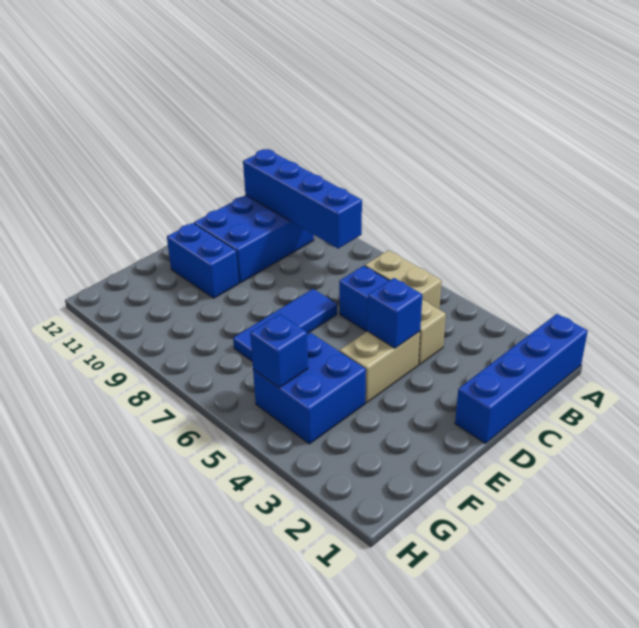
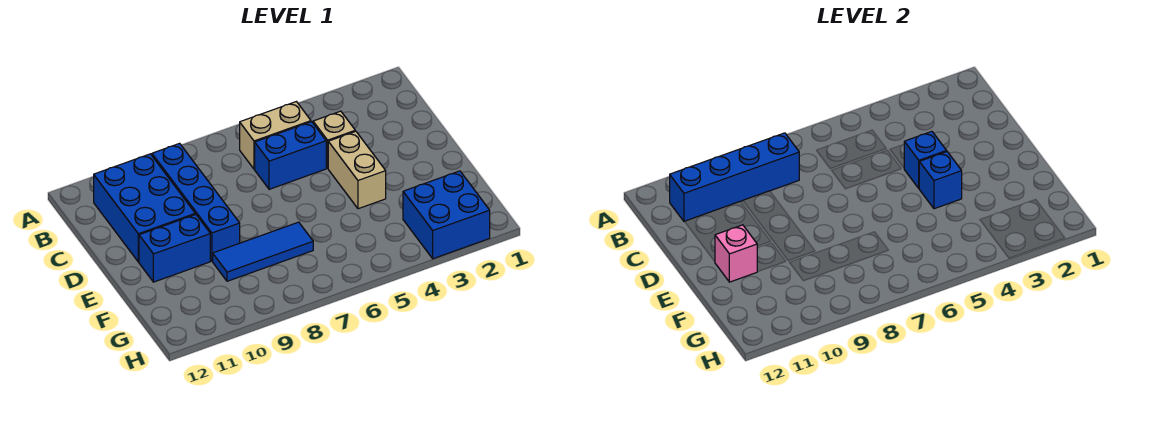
blue brick A1:D1 level 1 -> blue brick B9:E9 level 1
blue tile D7:F7 level 1 -> blue tile F7:F9 level 1
none -> pink brick E11 level 2
blue brick F4:G5 level 1 -> blue brick G2:H3 level 1
blue brick G5 level 2 -> blue brick E4 level 2

